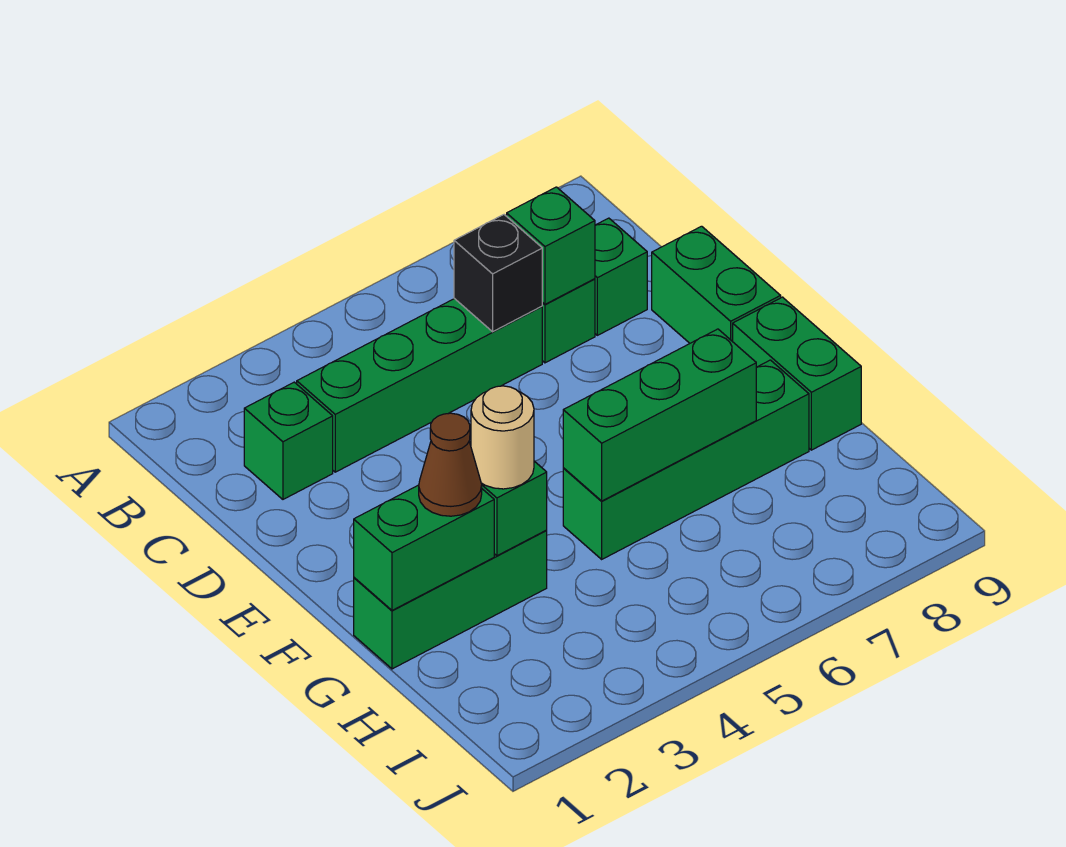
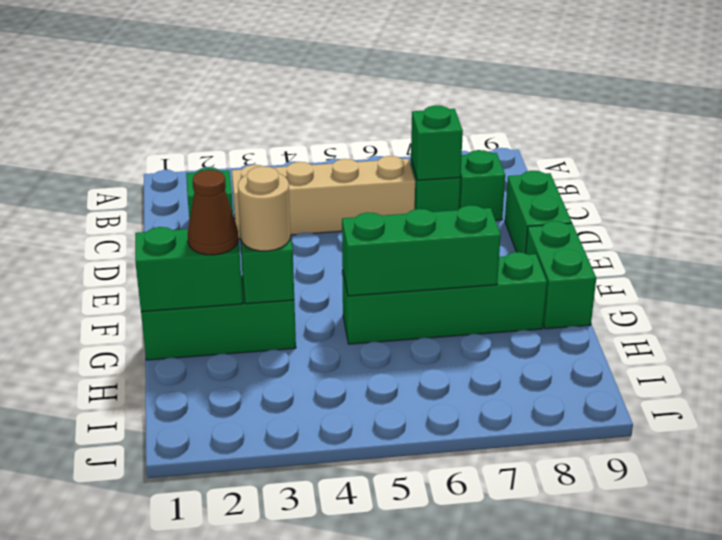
green brick C3:C6 level 1 -> tan brick C3:C6 level 1
black brick C6 level 2 -> none

